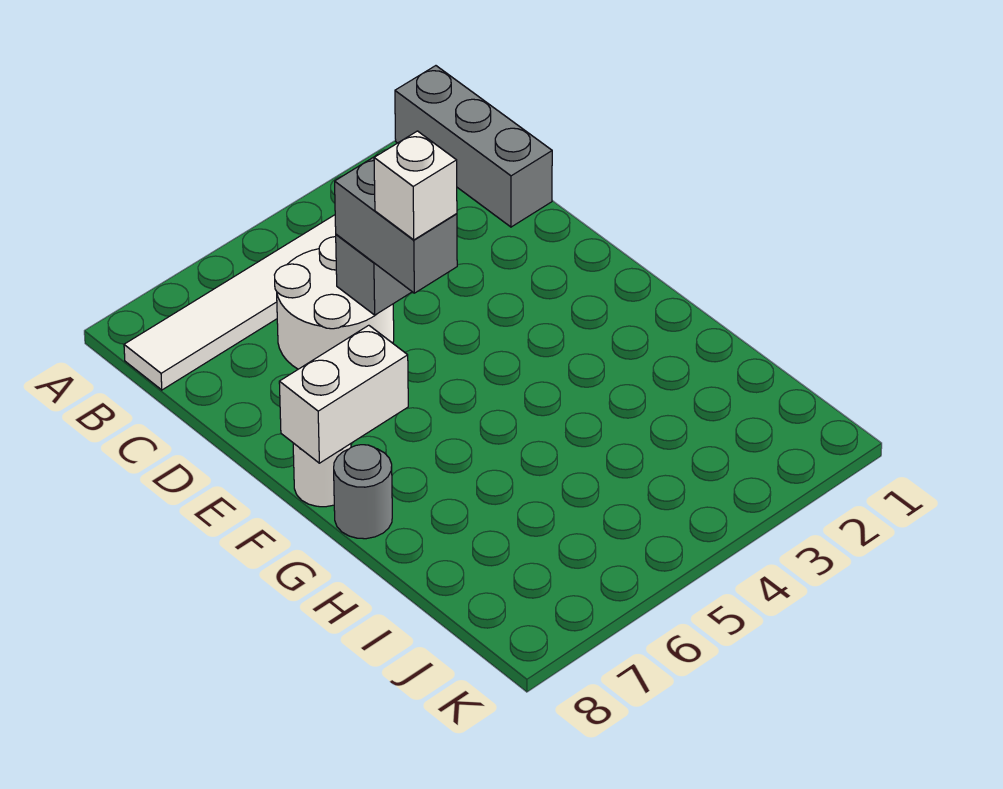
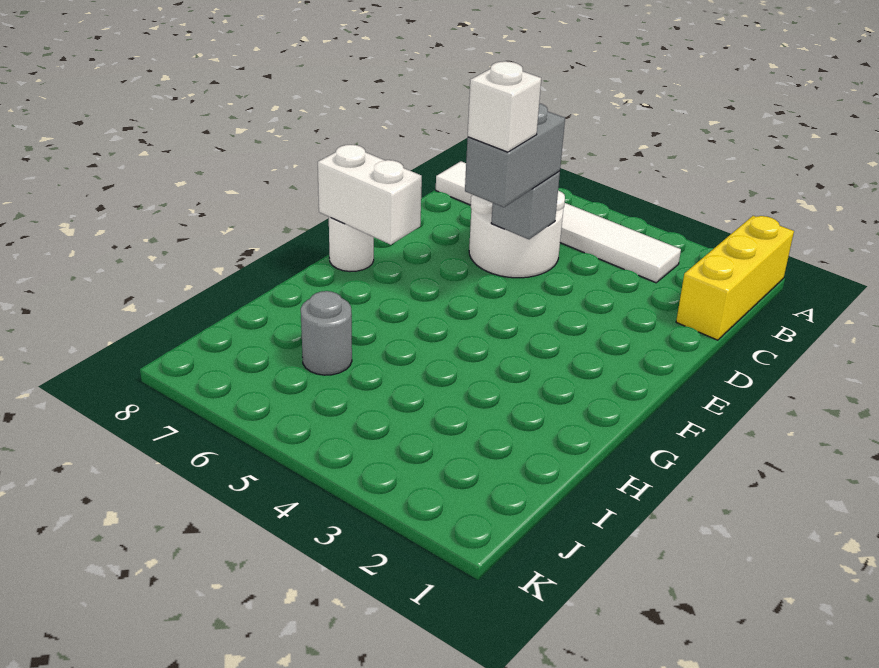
grey brick A1:C1 level 1 -> yellow brick A1:C1 level 1
grey round brick G8 level 1 -> grey round brick I6 level 1

